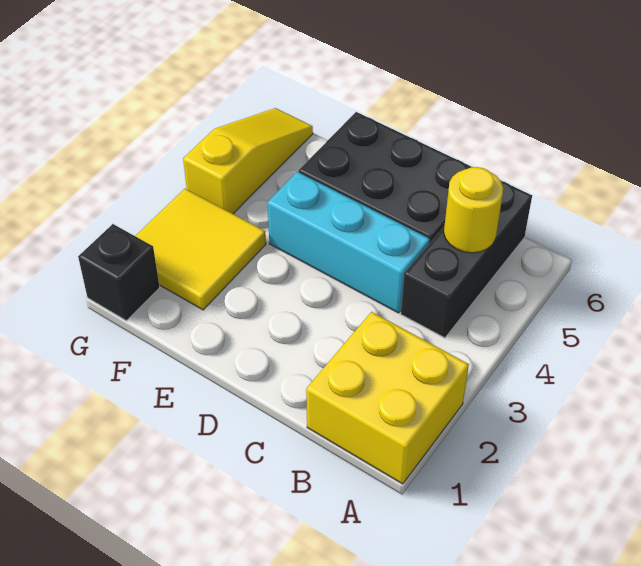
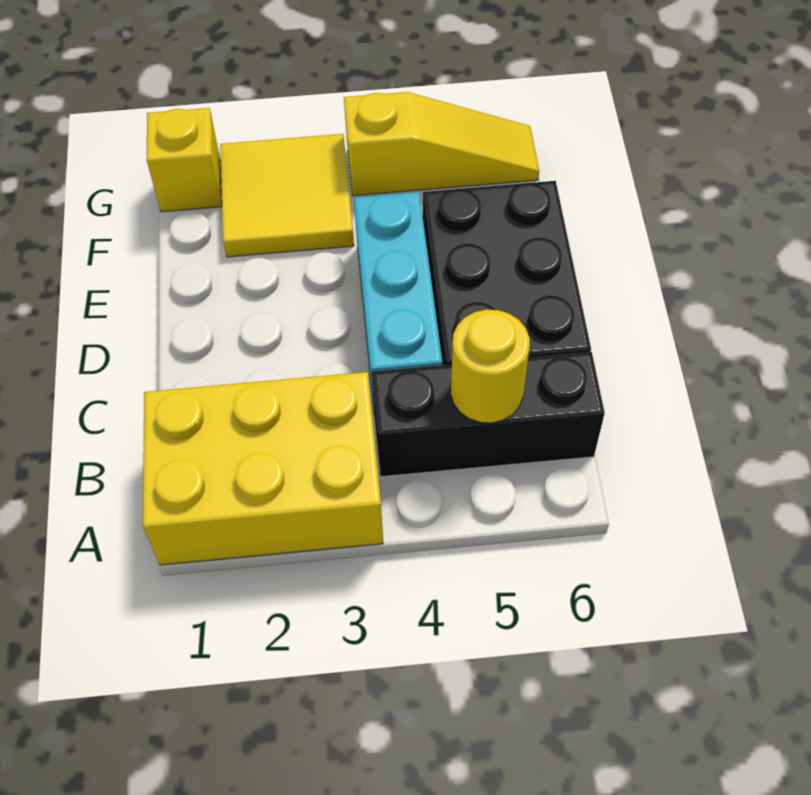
yellow brick A1:B2 level 1 -> yellow brick A1:B3 level 1
black brick G1 level 1 -> yellow brick G1 level 1

